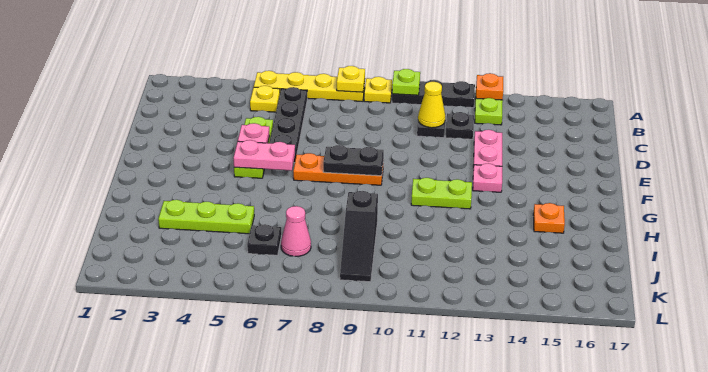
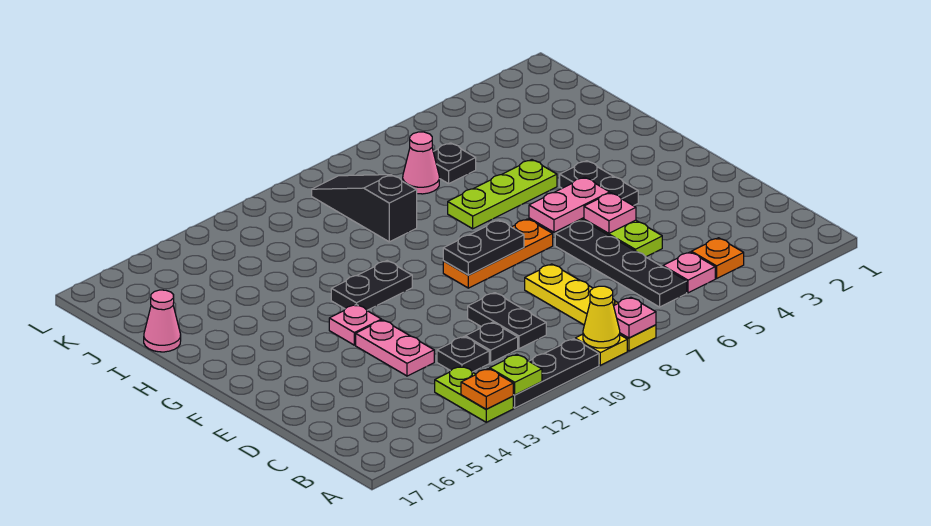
yellow plate A5:A8 level 1 -> yellow plate A8:D8 level 1
yellow plate A8 level 2 -> pink plate A8 level 2
lime plate A10 level 2 -> lime plate A12 level 2
yellow plate B5 level 1 -> pink plate B5 level 1
none -> black plate C10:D10 level 1
yellow cone C11 level 2 -> yellow cone A9 level 2
none -> black plate F4:G4 level 1
lime plate G11:G12 level 1 -> black plate G11:G12 level 1
orange plate H15 level 1 -> orange plate B4 level 1
lime plate I3:I5 level 1 -> lime plate H5:H7 level 1
none -> pink cone I17 level 1

